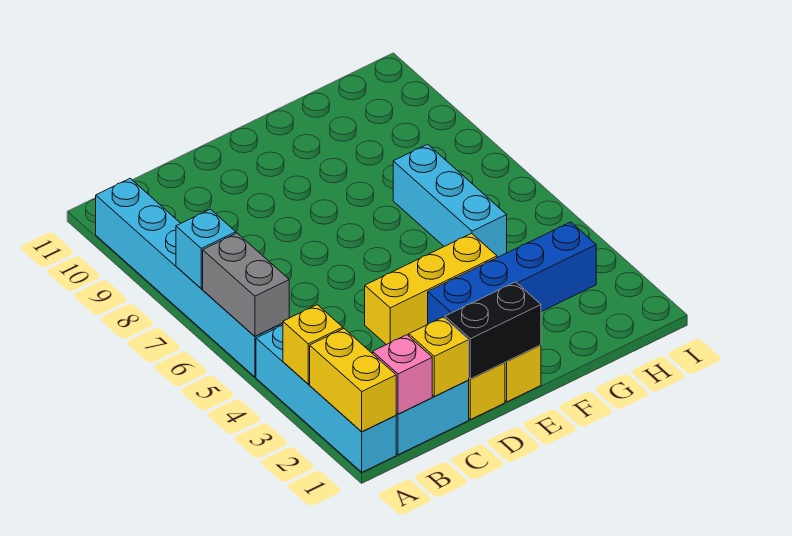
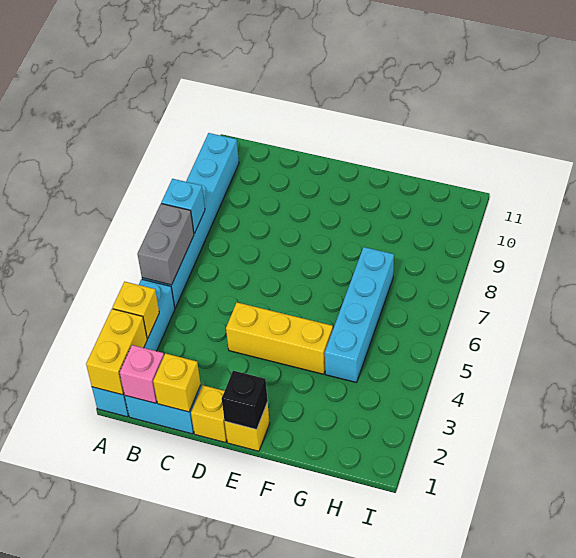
black brick D1:E1 level 2 -> black brick E1 level 2
blue brick E3:H3 level 1 -> none
cyan brick G5:G7 level 1 -> cyan brick G4:G7 level 1

